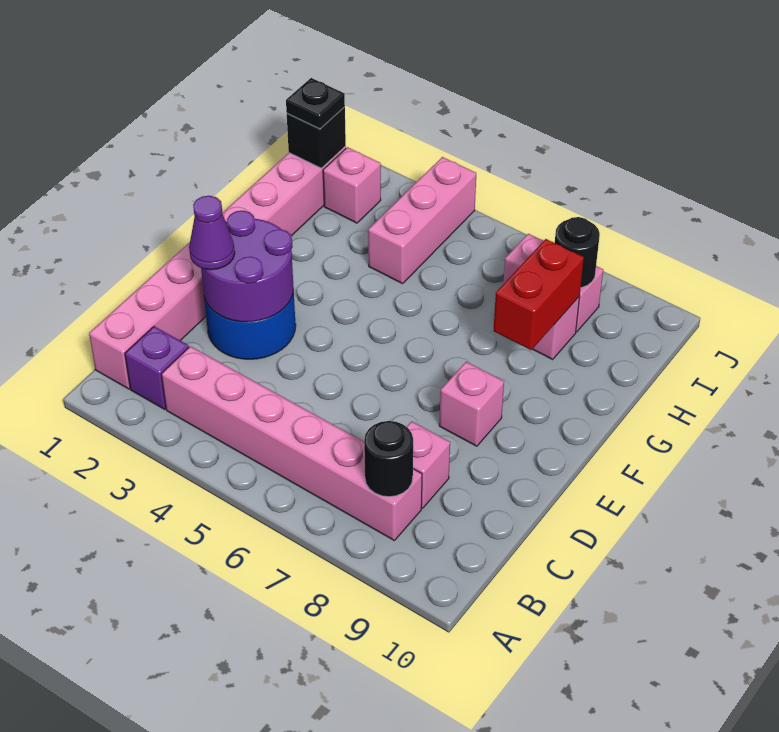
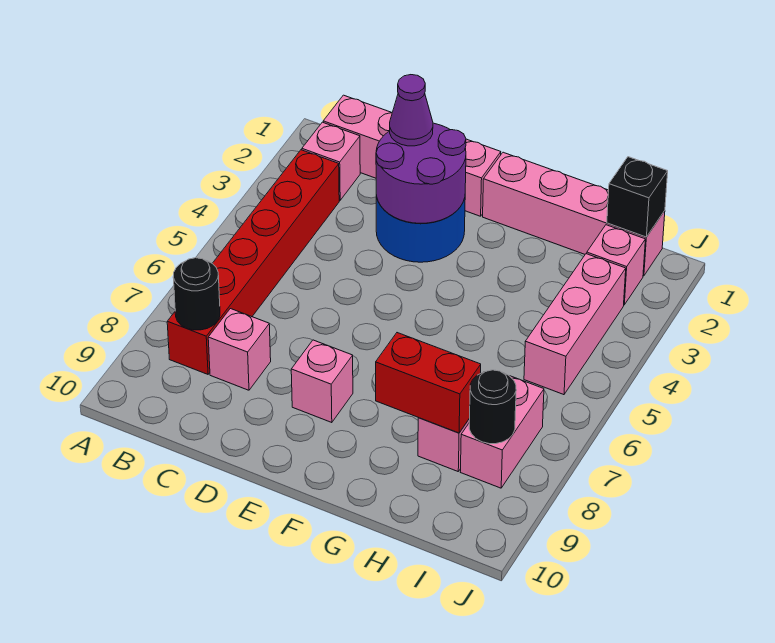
purple brick B2 level 1 -> pink brick B2 level 1
pink brick B3:B8 level 1 -> red brick B3:B8 level 1
pink brick H4:J4 level 1 -> pink brick I3:I5 level 1
black plate I1 level 3 -> none

